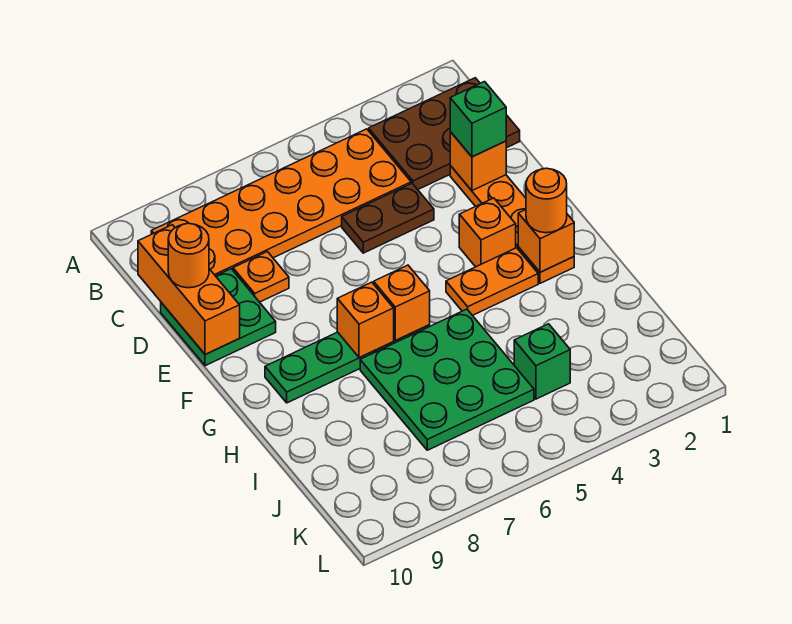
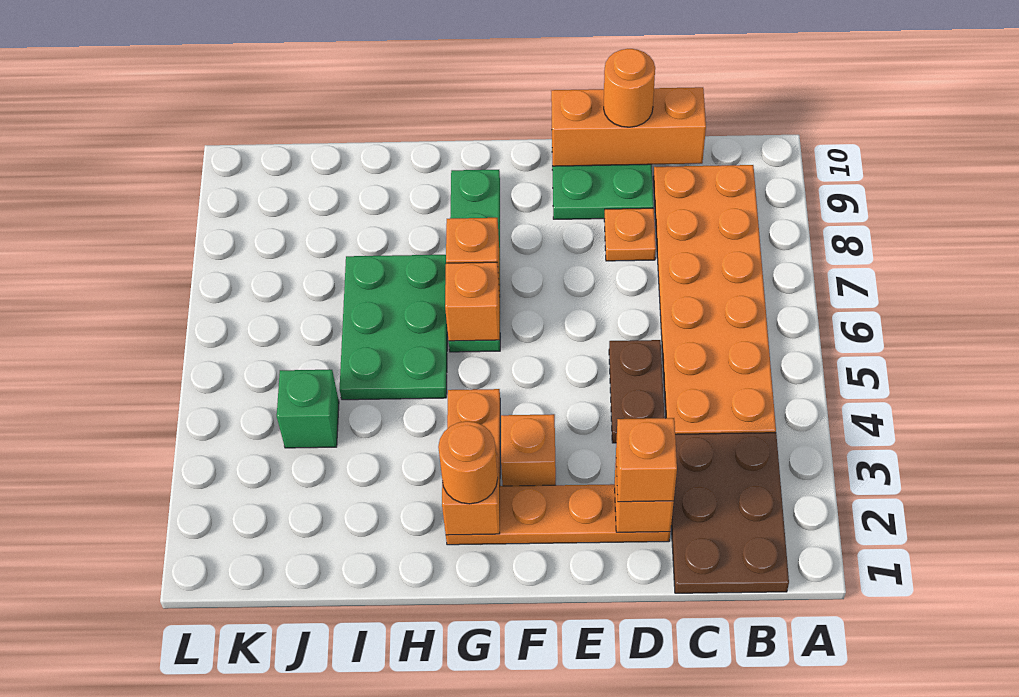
green brick D2 level 3 -> orange brick D2 level 3
green plate H5:J7 level 1 -> green plate H5:I7 level 1

